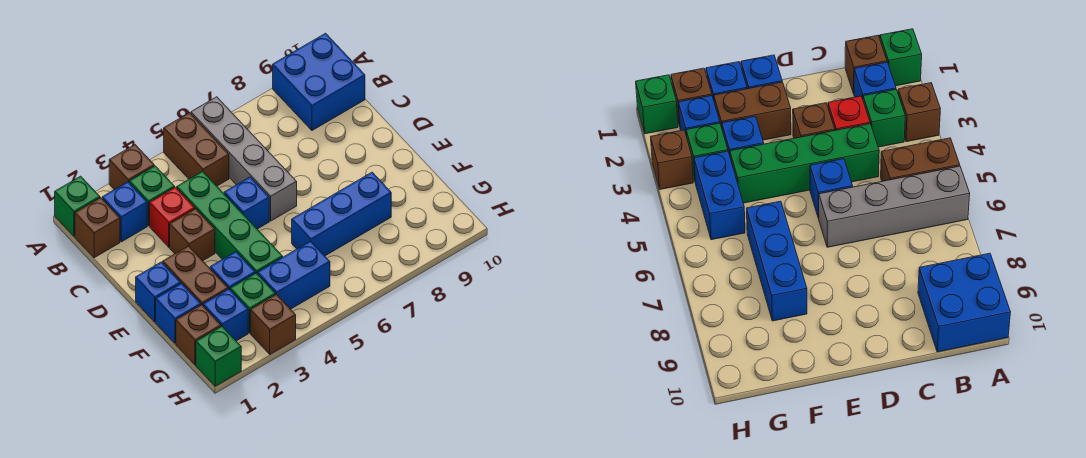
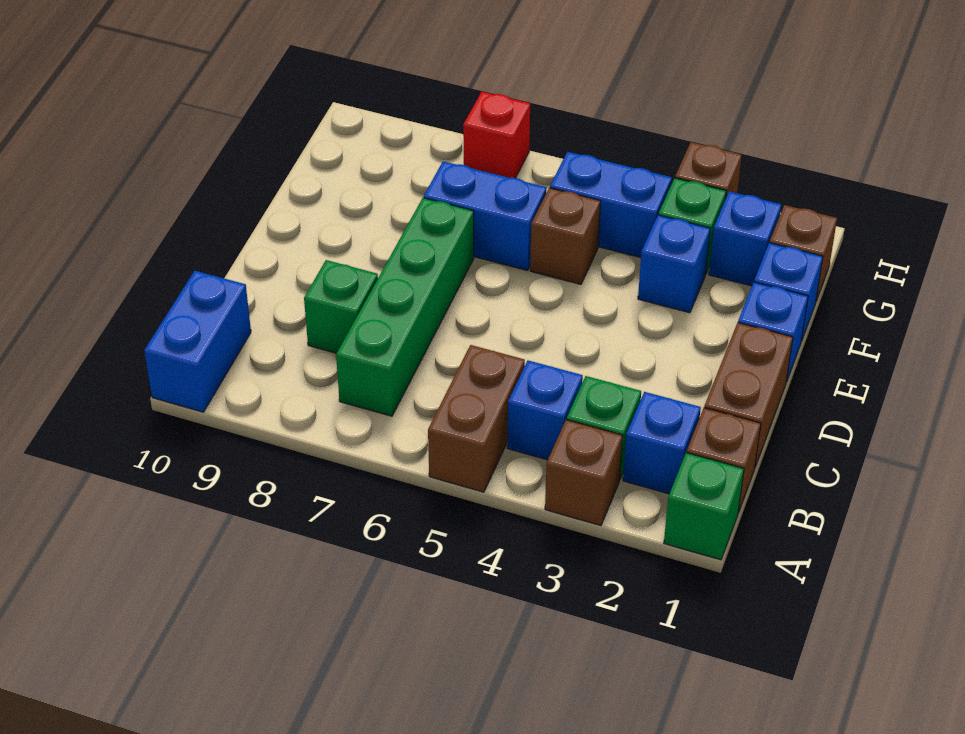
grey brick A6:D6 level 1 -> none
blue brick A9:B10 level 1 -> blue brick A10:B10 level 1
red brick C3 level 1 -> red brick H7 level 1
green brick C4:F4 level 1 -> green brick B7:E7 level 1
brown brick D3 level 1 -> brown brick F5 level 1
blue brick D5 level 1 -> blue brick B4 level 1
brown brick E2:F2 level 1 -> brown brick C1:D1 level 1
blue brick F6:F8 level 1 -> blue brick F6:F7 level 1
green brick H1 level 1 -> green brick C8 level 1

